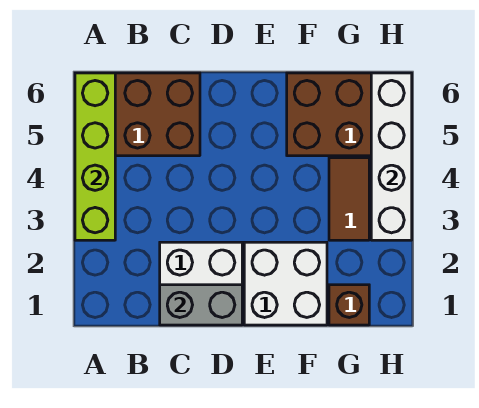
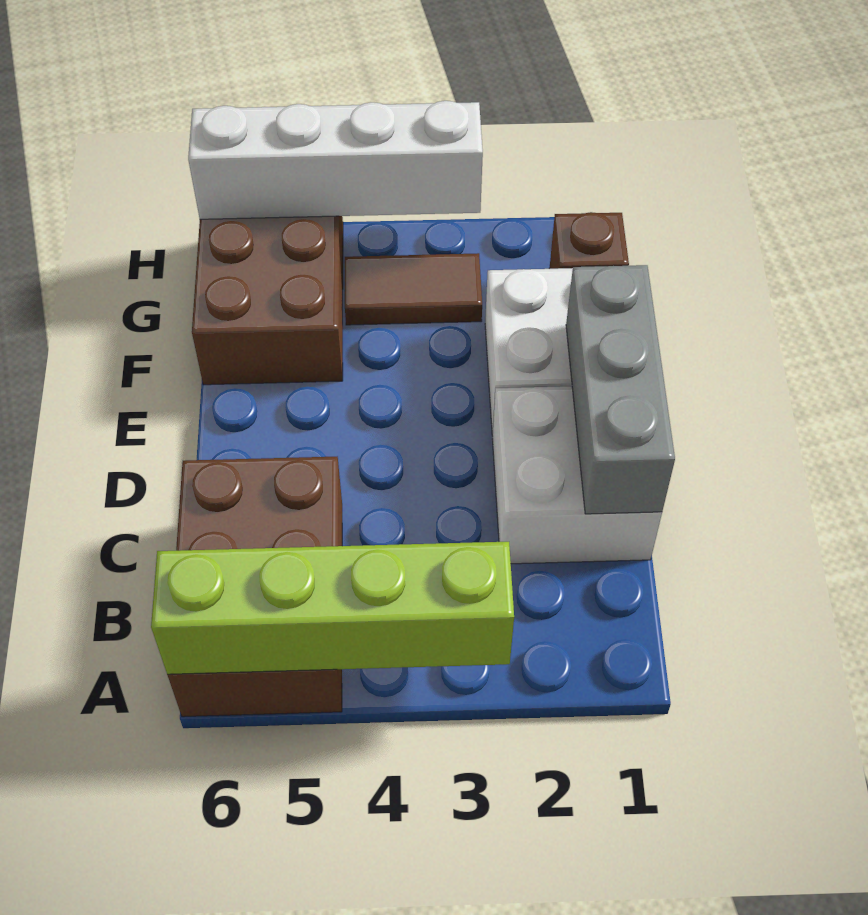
grey brick C1:D1 level 2 -> grey brick C1:E1 level 2

